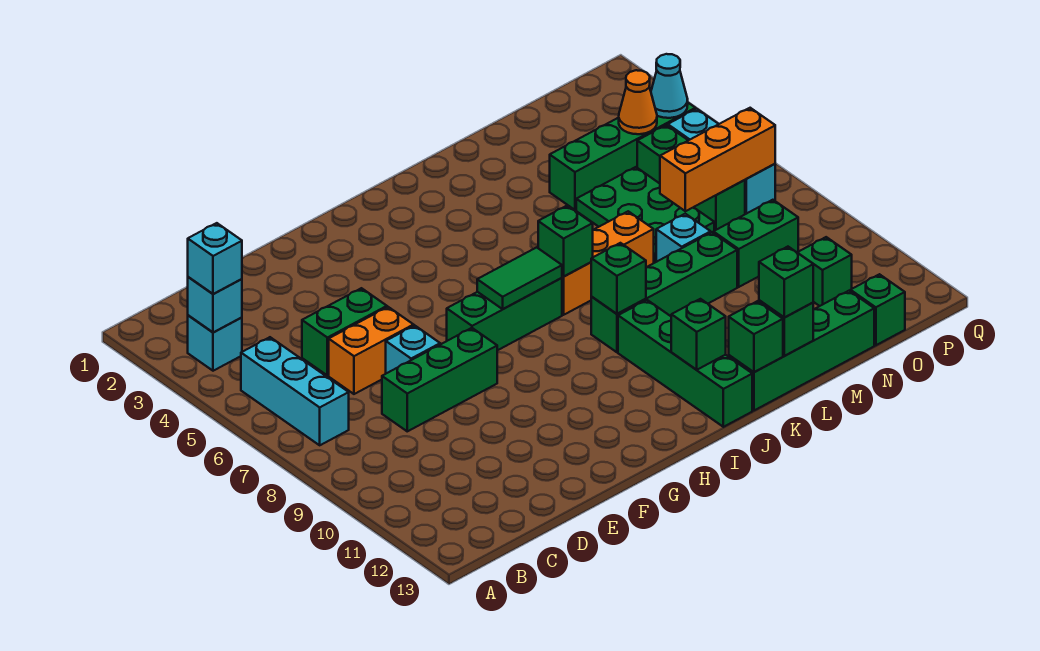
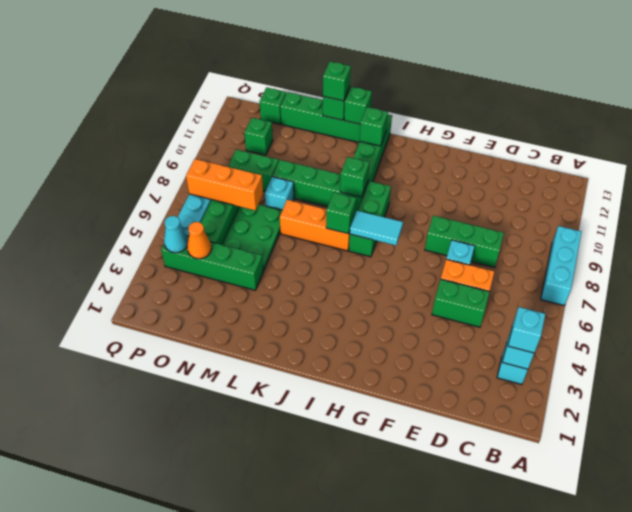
cyan brick B5:B7 level 1 -> cyan brick A7:A9 level 1
green brick G7:I7 level 1 -> green brick I7:I9 level 1
green tile H7:I7 level 2 -> cyan tile H7:I7 level 2

